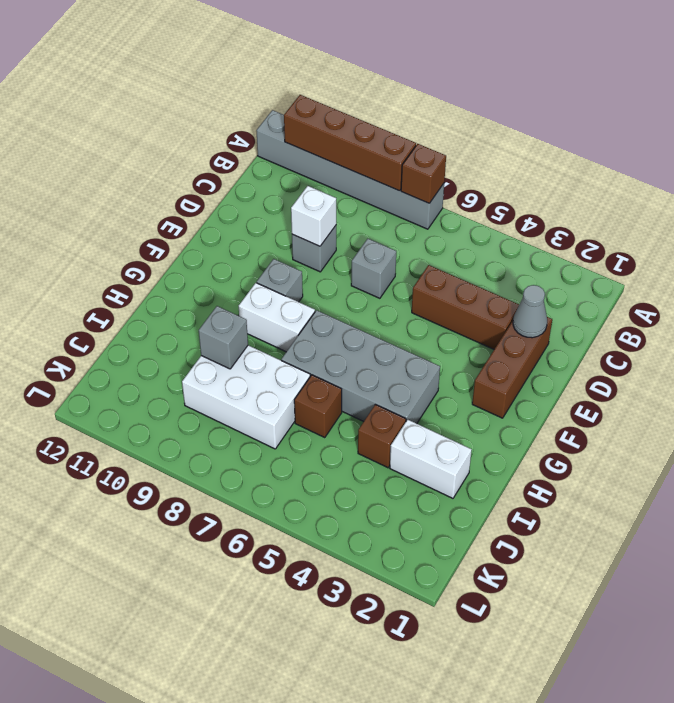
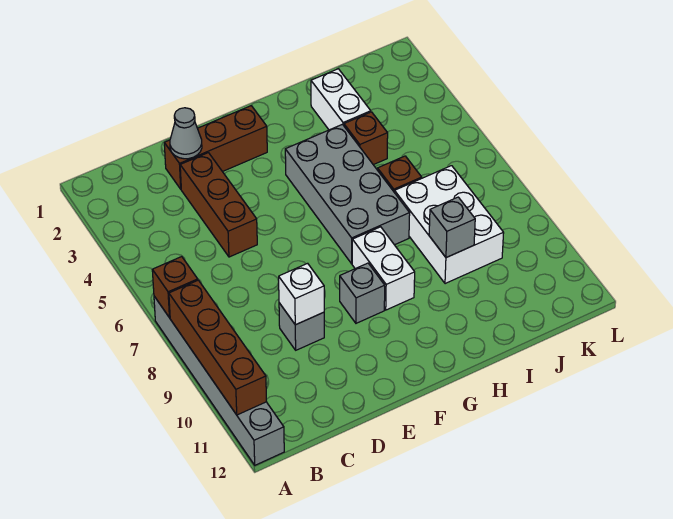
grey brick D7 level 1 -> none

